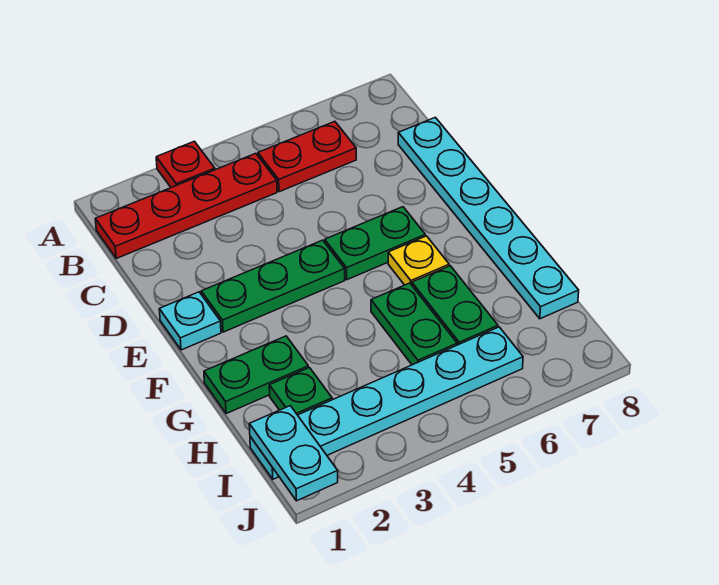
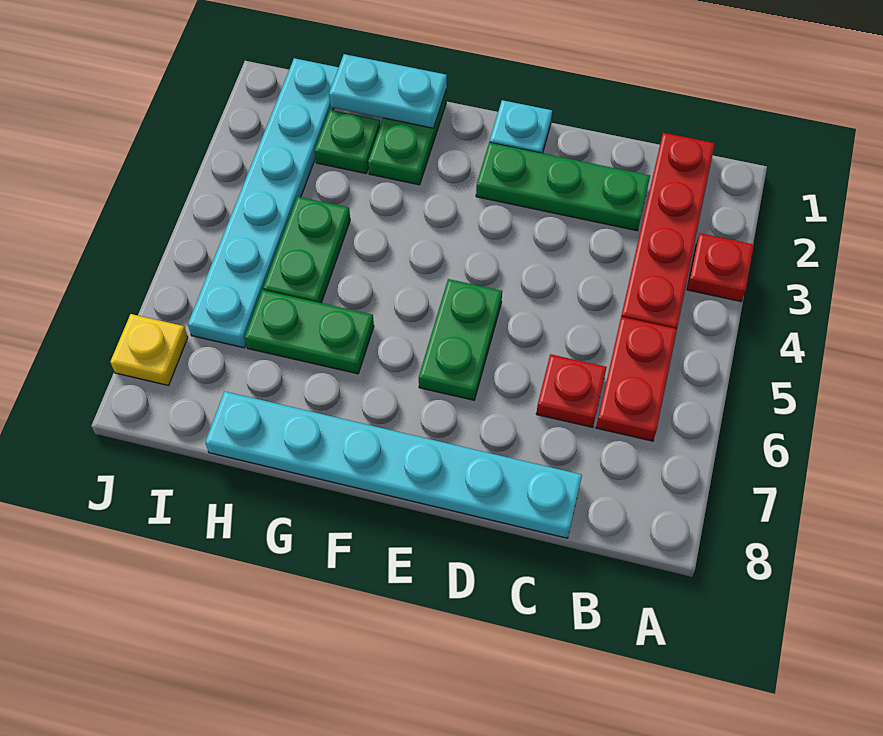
none -> red plate C6 level 1
green plate E2:E4 level 1 -> green plate C2:E2 level 1
yellow plate F6 level 1 -> yellow plate J7 level 1
green plate G5:H5 level 1 -> green plate H4:H5 level 1
cyan plate I1:J1 level 2 -> cyan plate G1:H1 level 2

